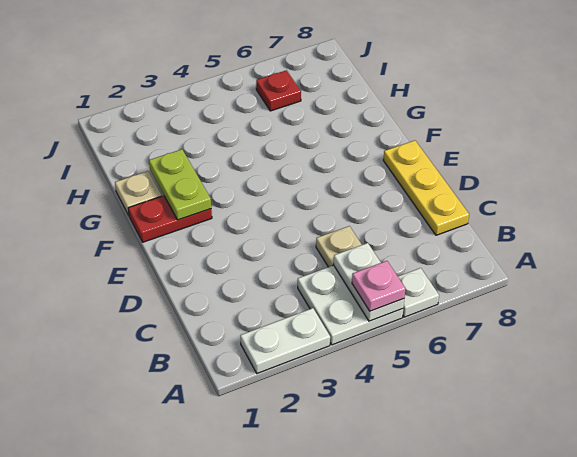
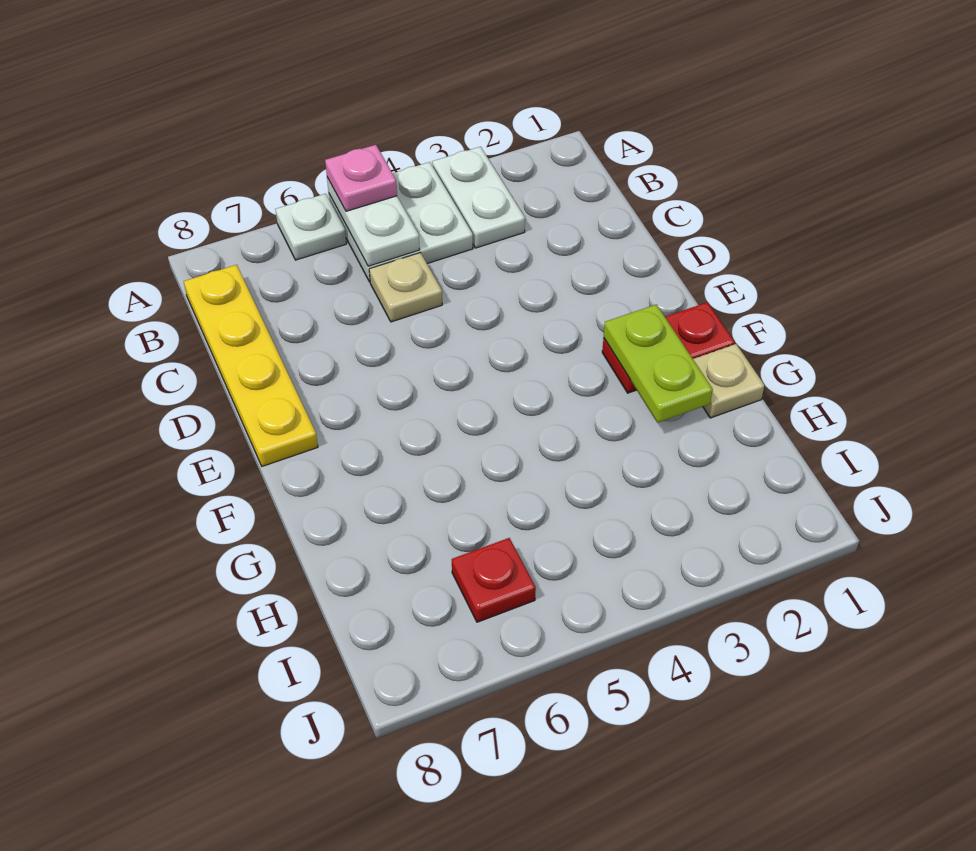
white plate A2:A3 level 1 -> white plate A3:B3 level 1
yellow plate C8:E8 level 1 -> yellow plate B8:E8 level 1

